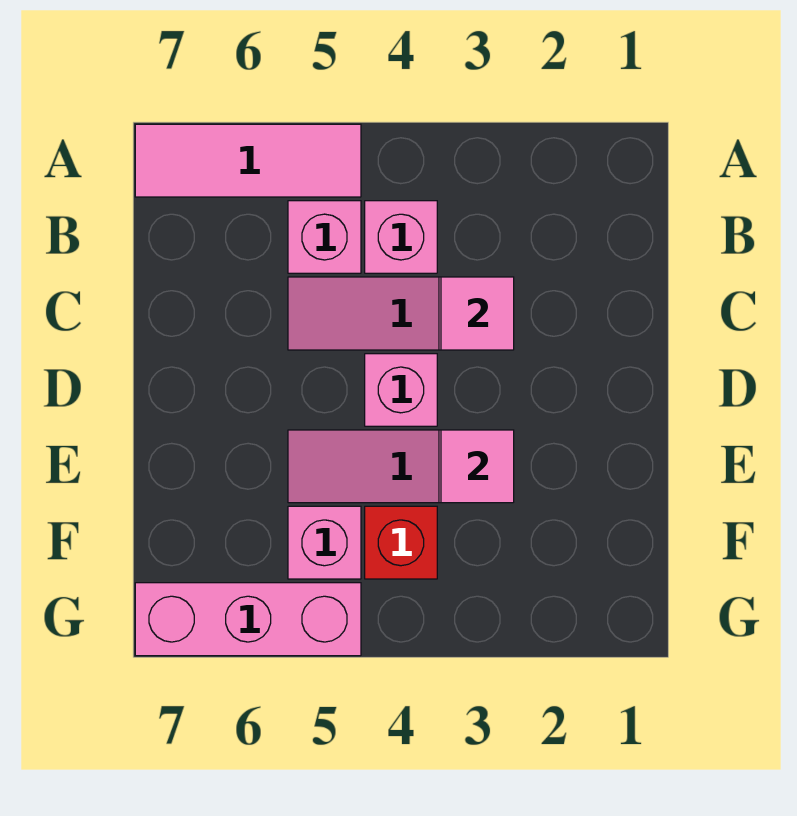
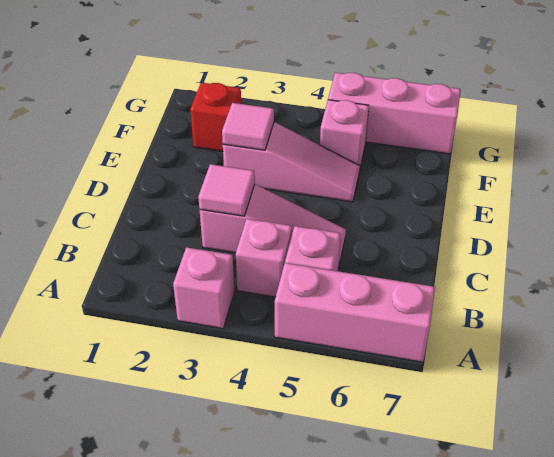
pink tile A5:A7 level 1 -> pink brick A5:A7 level 1
pink brick D4 level 1 -> pink brick A3 level 1
red brick F4 level 1 -> red brick F2 level 1

